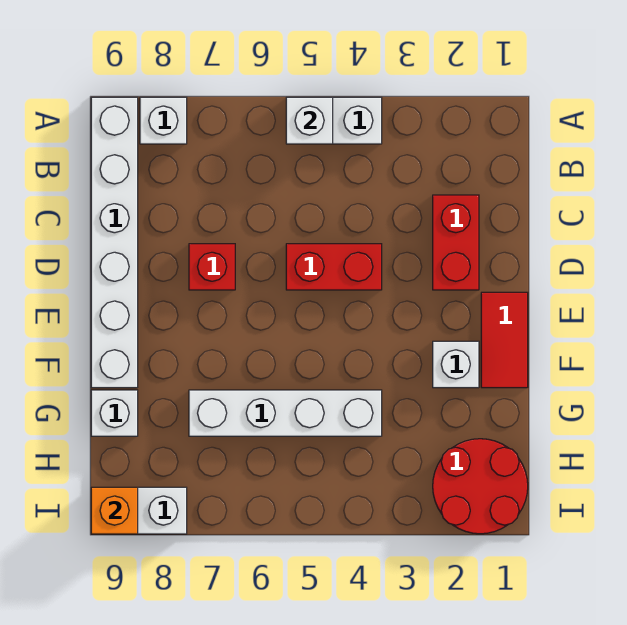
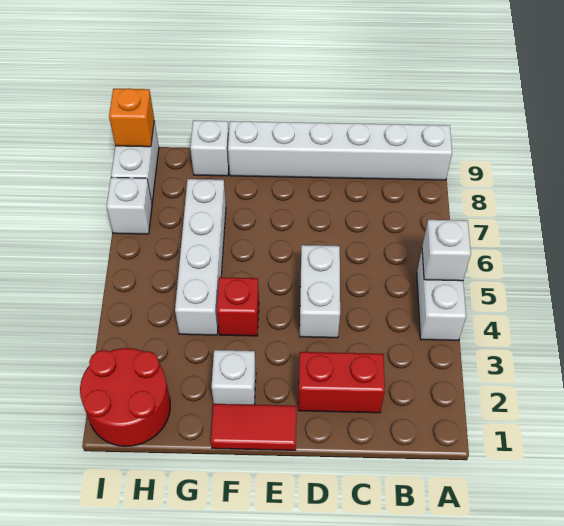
white brick A8 level 1 -> white brick I7 level 1
red brick D4:D5 level 1 -> white brick D4:D5 level 1
red brick D7 level 1 -> red brick F4 level 1

